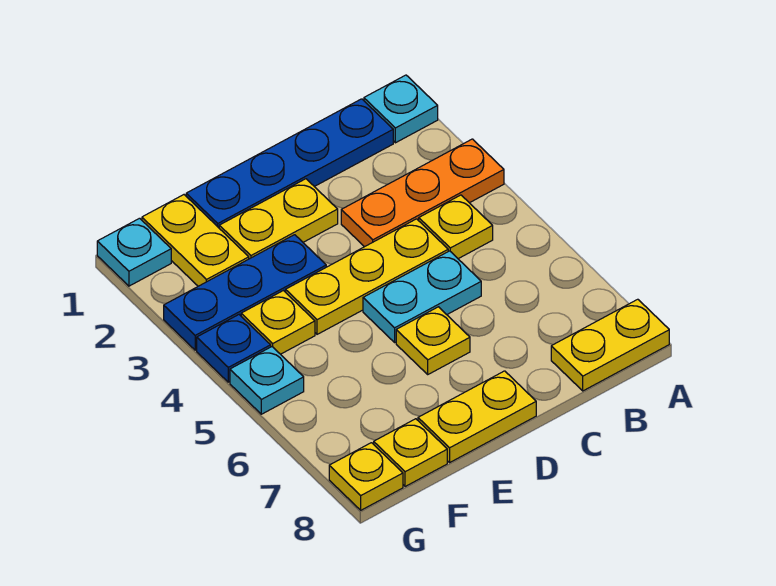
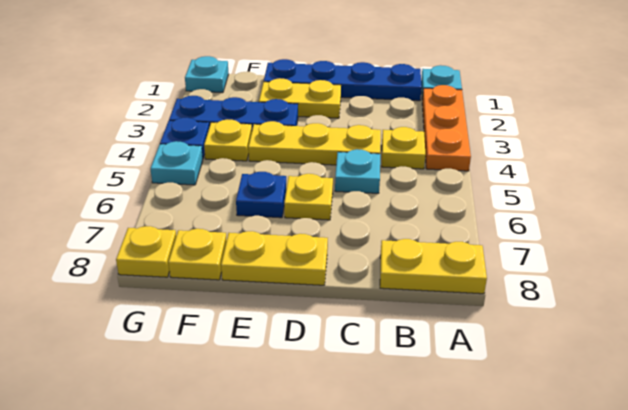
orange plate A3:C3 level 1 -> orange plate A2:A4 level 1
cyan plate C5:D5 level 1 -> cyan plate C5 level 1
none -> blue plate E6 level 1
yellow plate F1:F2 level 1 -> none

